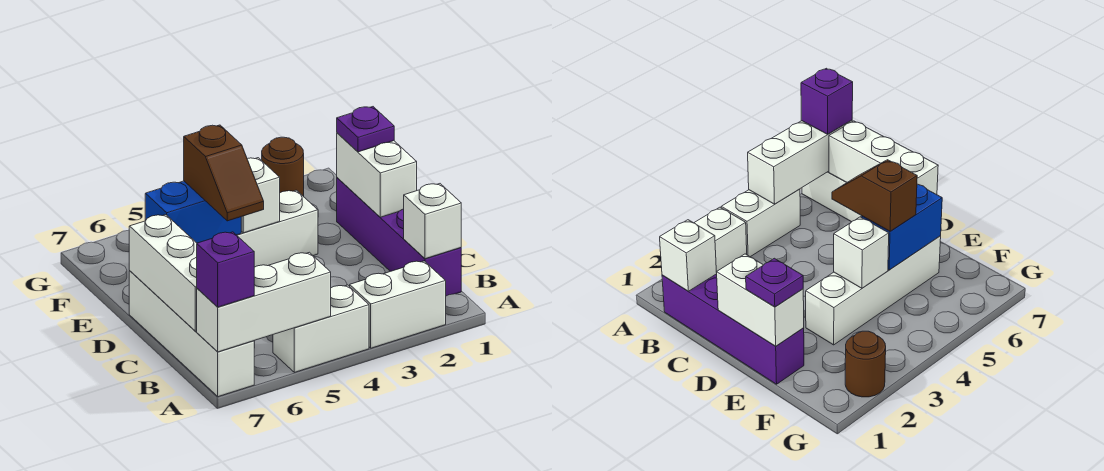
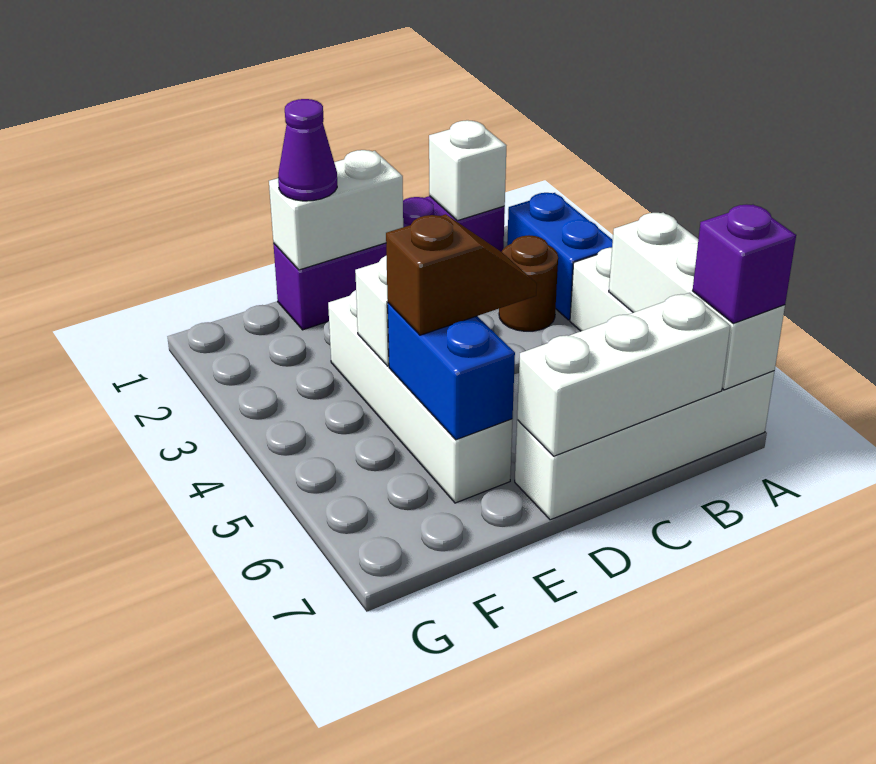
white brick A2:A3 level 1 -> blue brick A2:A3 level 1
purple plate E1 level 3 -> purple cone E1 level 3
brown round brick G2 level 1 -> brown round brick B3 level 1

